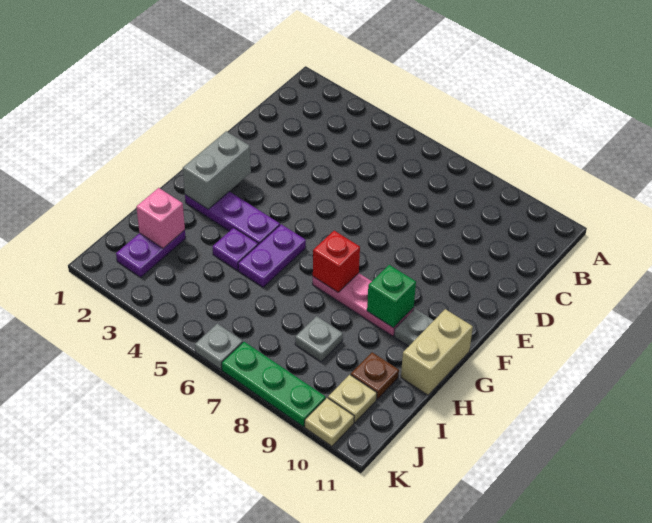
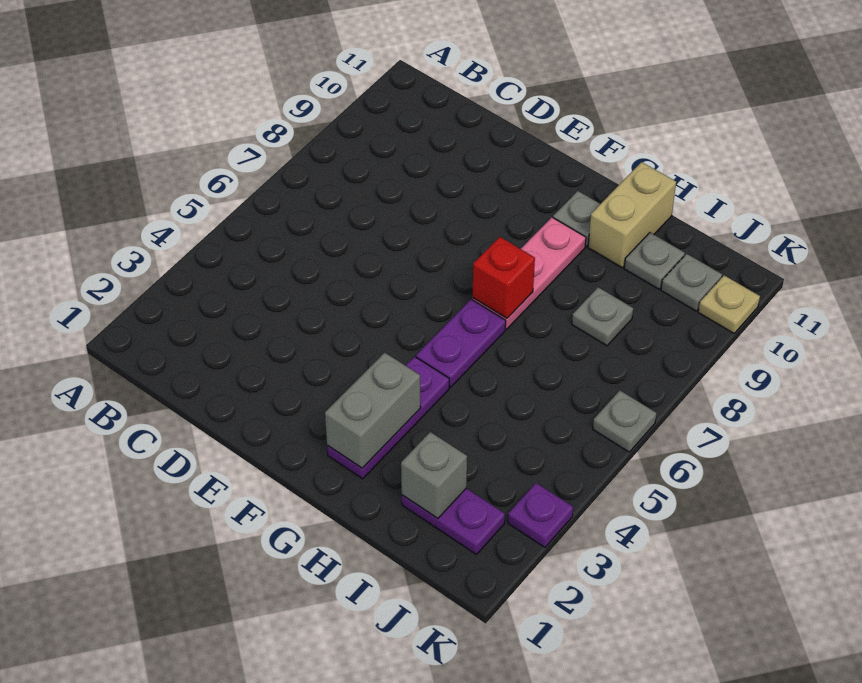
grey brick F2:G2 level 2 -> grey brick G2:G3 level 2
purple plate G5:H5 level 1 -> purple plate G5:G6 level 1
green brick G9 level 2 -> none
tan brick G11:H11 level 1 -> tan brick H10:H11 level 1
purple plate H4 level 1 -> purple plate K3 level 1
pink brick I2 level 2 -> grey brick I2 level 2
brown plate I10 level 1 -> grey plate I10 level 1
tan plate J10 level 1 -> grey plate J10 level 1
green plate K7:K9 level 1 -> none

